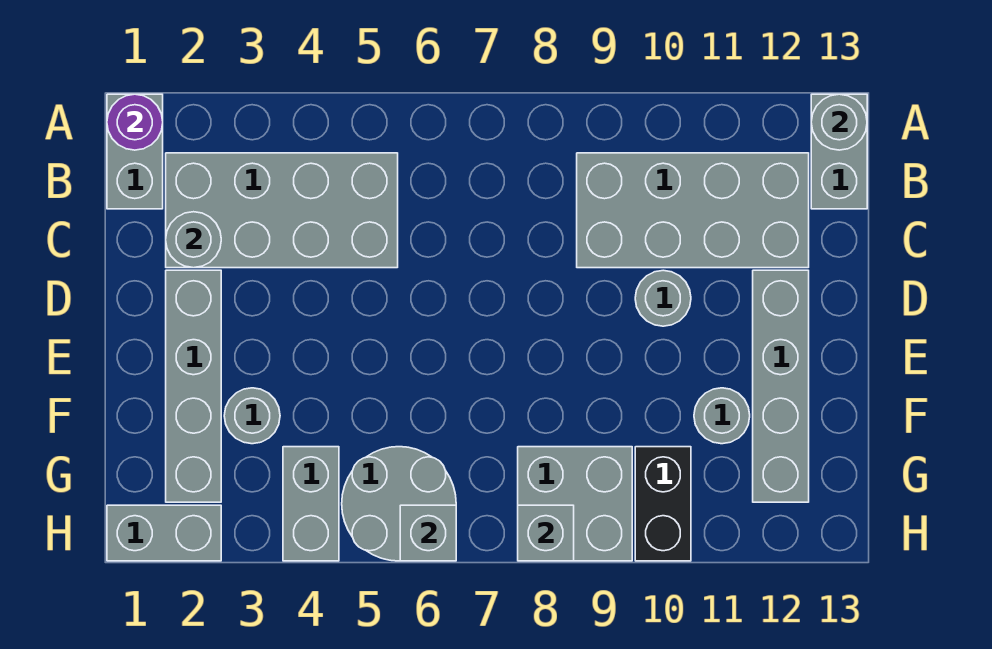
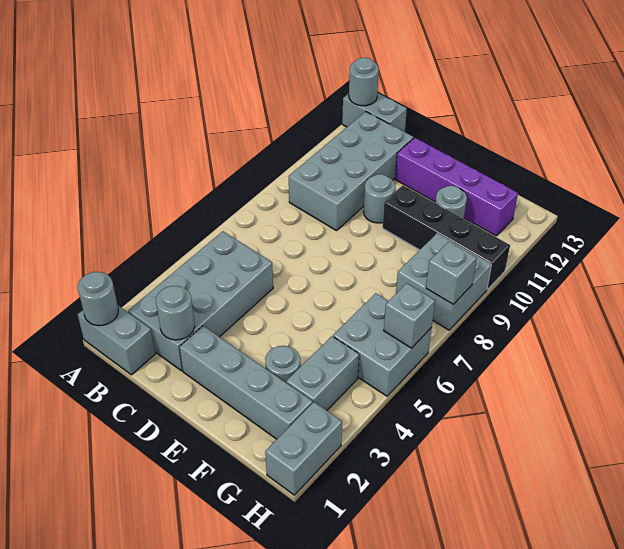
purple round brick A1 level 2 -> grey round brick A1 level 2
grey brick D12:G12 level 1 -> purple brick D12:G12 level 1
grey brick G4:H4 level 1 -> grey brick G3:G4 level 1
grey round brick G5:H6 level 1 -> grey brick G5:H6 level 1
black brick G10:H10 level 1 -> black brick E10:H10 level 1

